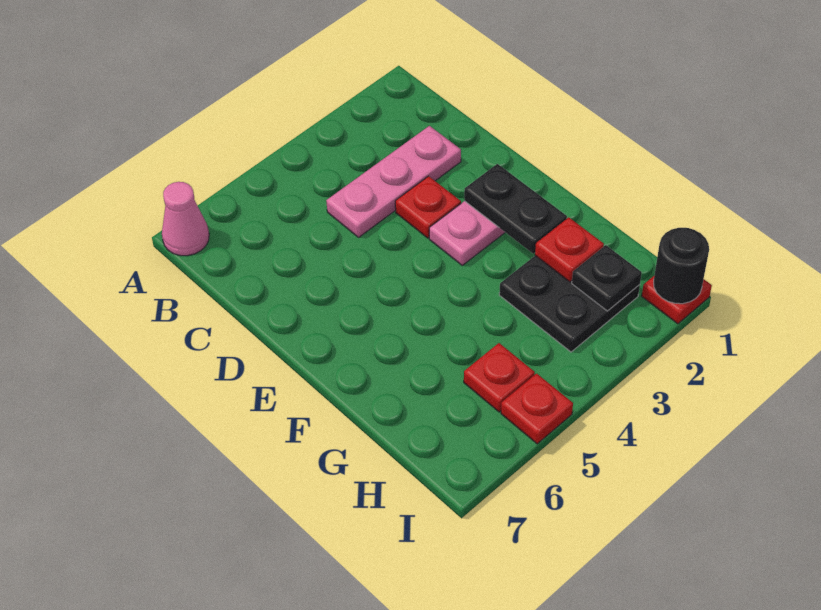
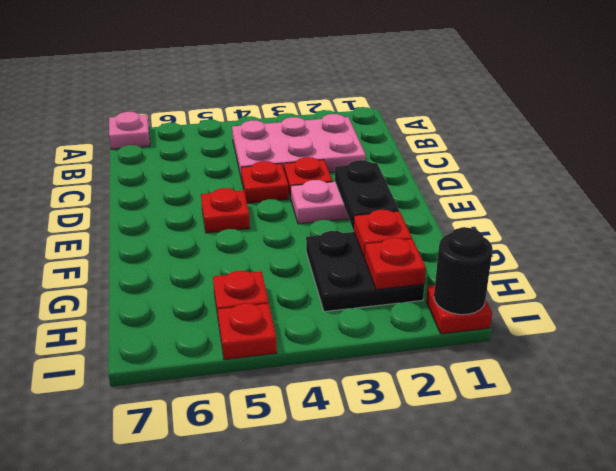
pink cone A7 level 1 -> pink plate A7 level 1
pink plate C2:C4 level 1 -> pink plate B2:C4 level 1
none -> red plate D4 level 1
none -> red plate E5 level 1
black plate H2 level 2 -> red plate H2 level 2

